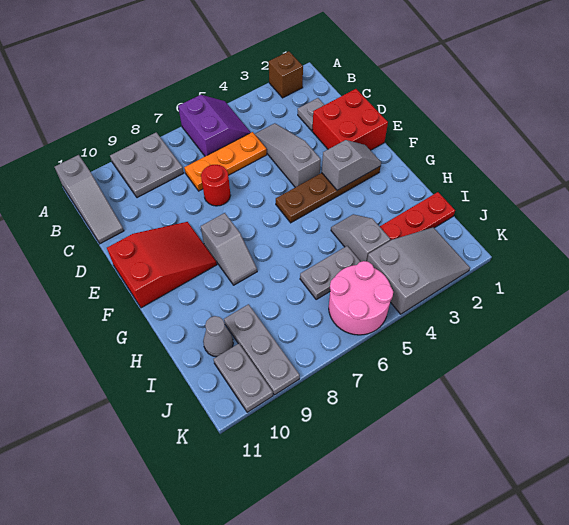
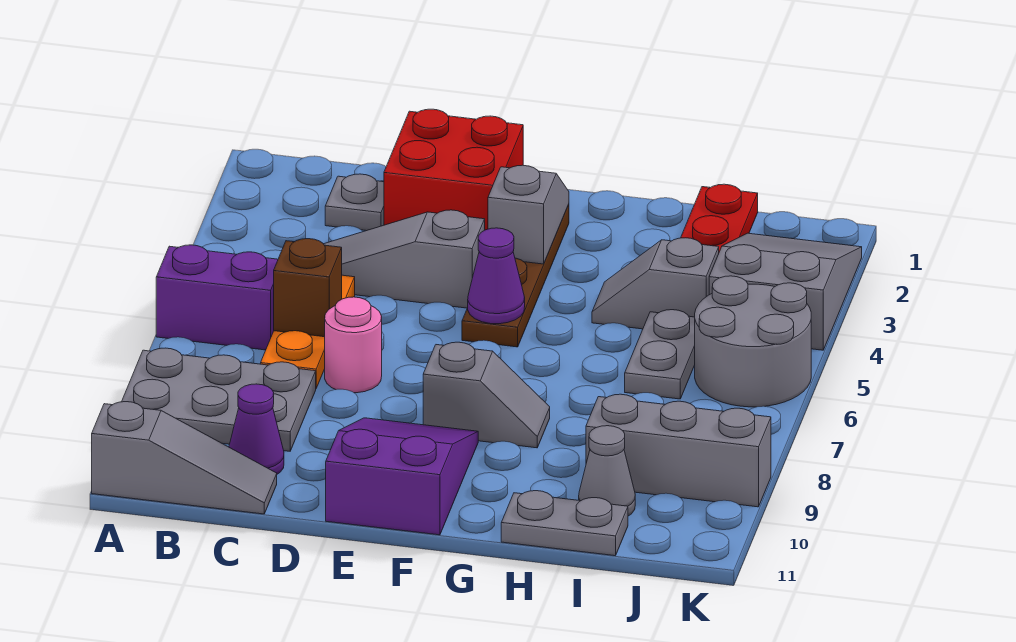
brown brick A2 level 1 -> brown brick C6 level 2
grey plate A8:B9 level 1 -> grey plate A8:C9 level 1
none -> purple cone C10 level 1
red round brick D7 level 1 -> pink round brick D7 level 1
red slope E9:F11 level 1 top 11 -> purple slope E9:F11 level 1 top 11
none -> purple cone F5 level 2
grey plate I9:K9 level 1 -> grey brick I9:K9 level 1
pink round brick J5:K6 level 1 -> grey round brick J5:K6 level 1
grey plate J10:K10 level 1 -> grey plate H11:I11 level 1

